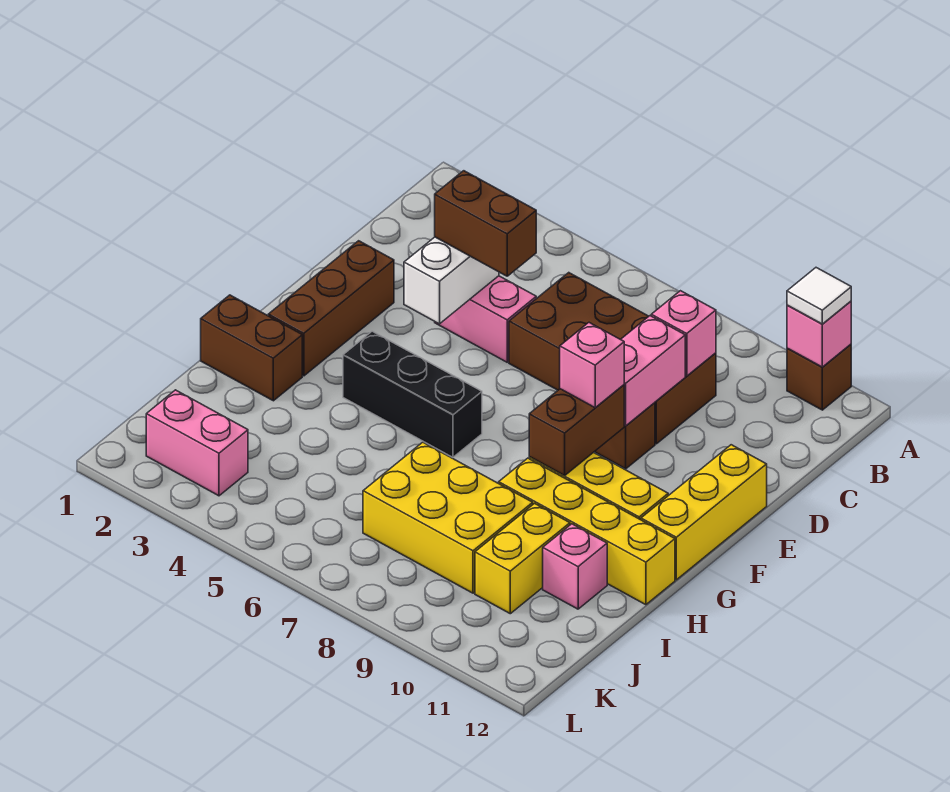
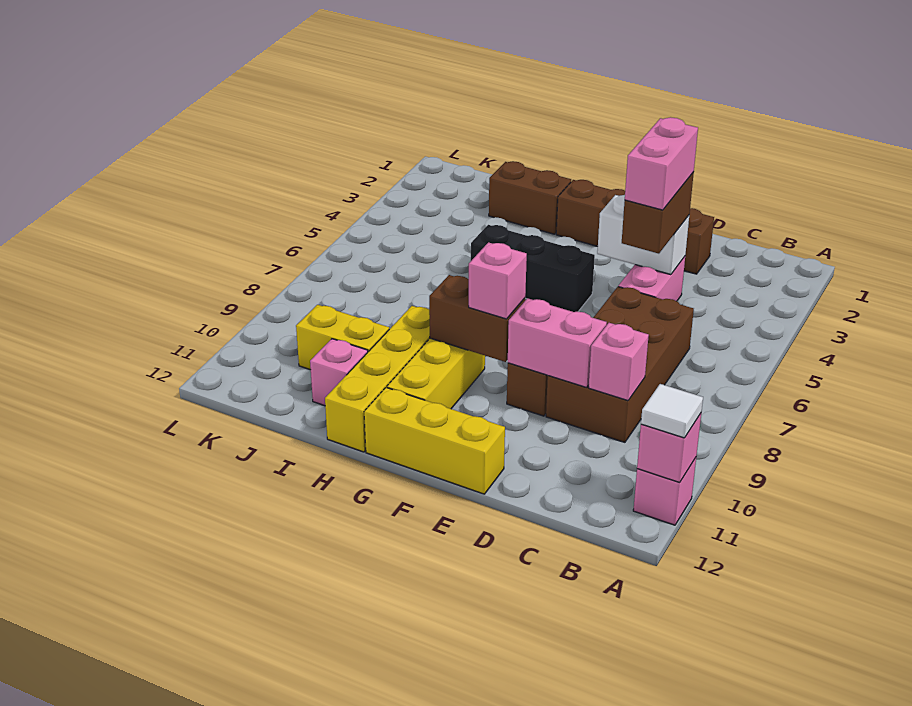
brown brick A11 level 1 -> pink brick A11 level 1
brown brick E2:G2 level 1 -> brown brick D2:G2 level 1
black brick G4:G6 level 1 -> black brick F5:H5 level 1
brown brick H1:H2 level 1 -> brown brick H2:I2 level 1
yellow brick I7:J9 level 1 -> none
pink brick K2:K3 level 1 -> pink brick D4:D5 level 4

